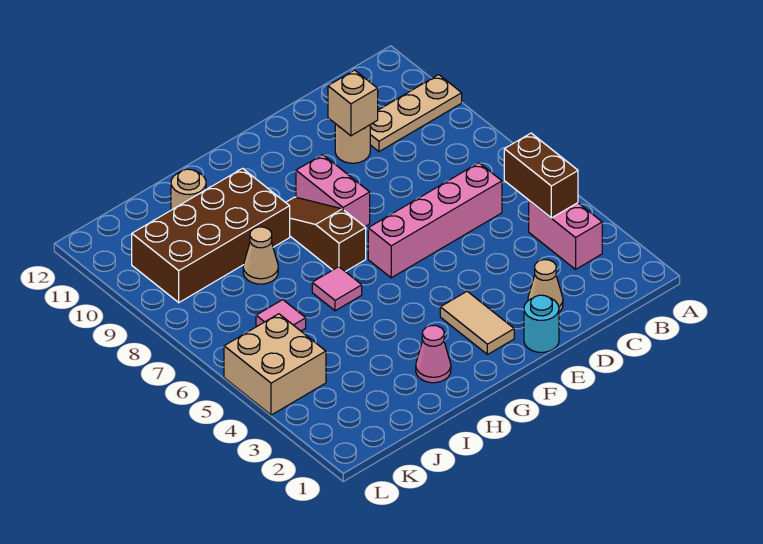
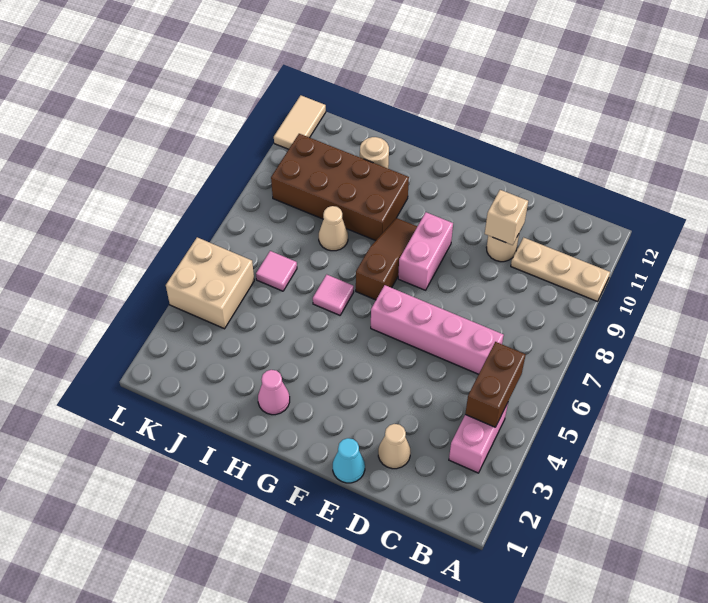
cyan round brick E1 level 1 -> cyan cone E1 level 1
tan tile F2:F3 level 1 -> tan tile L11:L12 level 1

